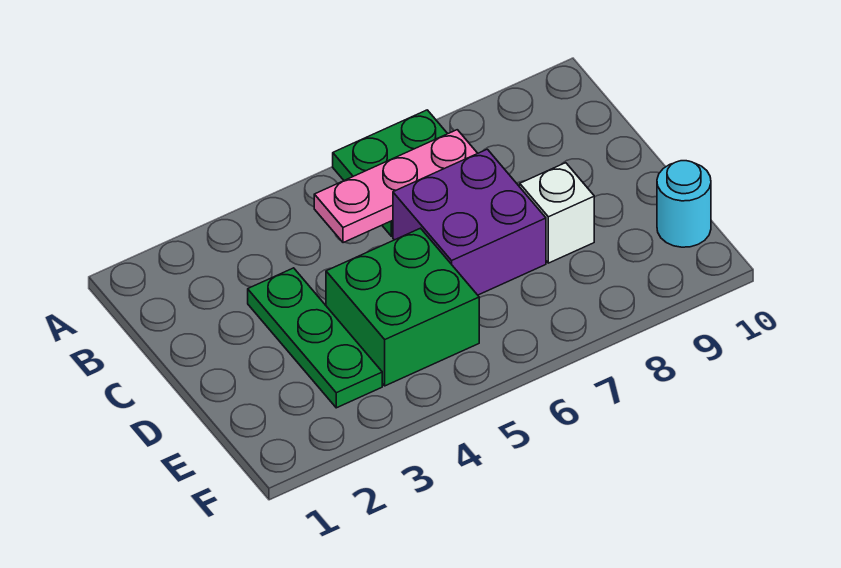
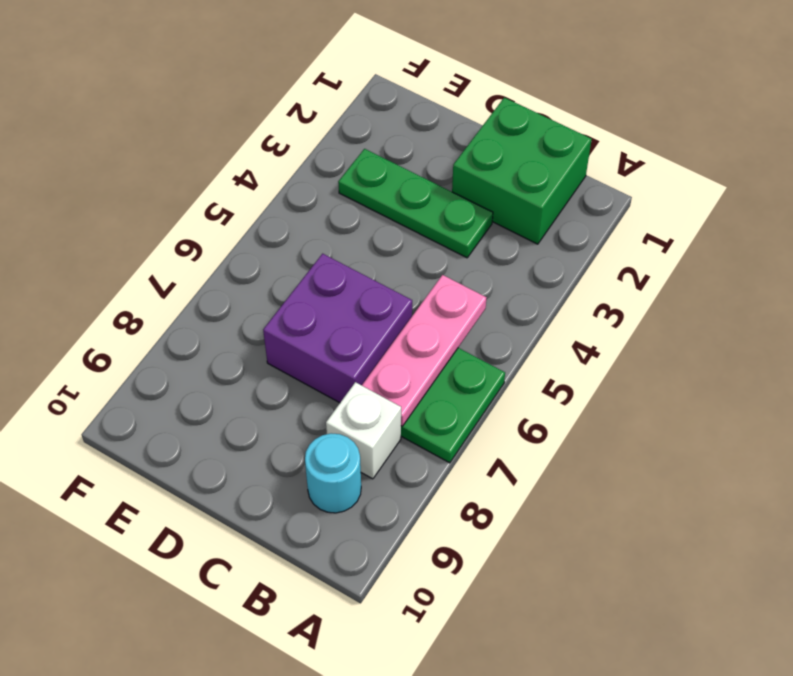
green brick D4:E5 level 1 -> green brick B1:C2 level 1
white brick D8 level 1 -> white brick B8 level 1
cyan round brick E10 level 1 -> cyan round brick B9 level 1

